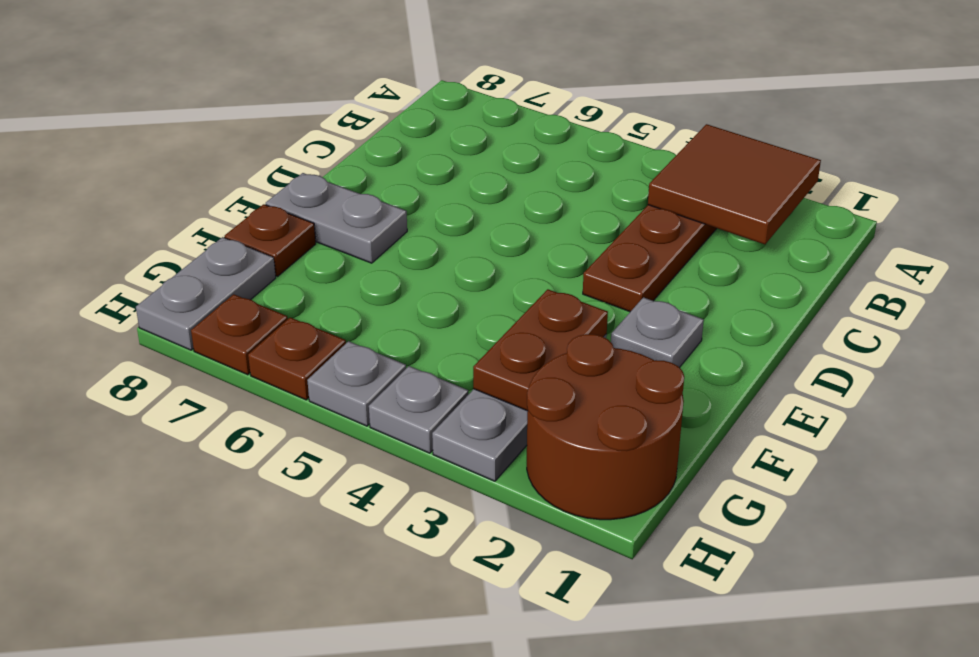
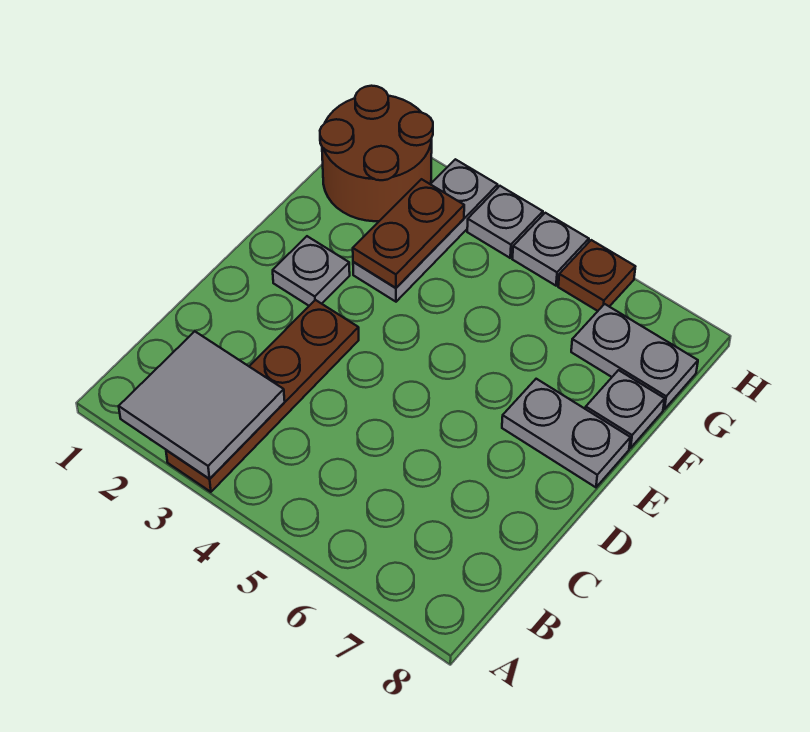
brown tile A2:B3 level 2 -> grey tile A2:B3 level 2
brown plate F8 level 1 -> grey plate F8 level 1
grey plate G8:H8 level 1 -> grey plate G7:G8 level 1
brown plate H7 level 1 -> none

